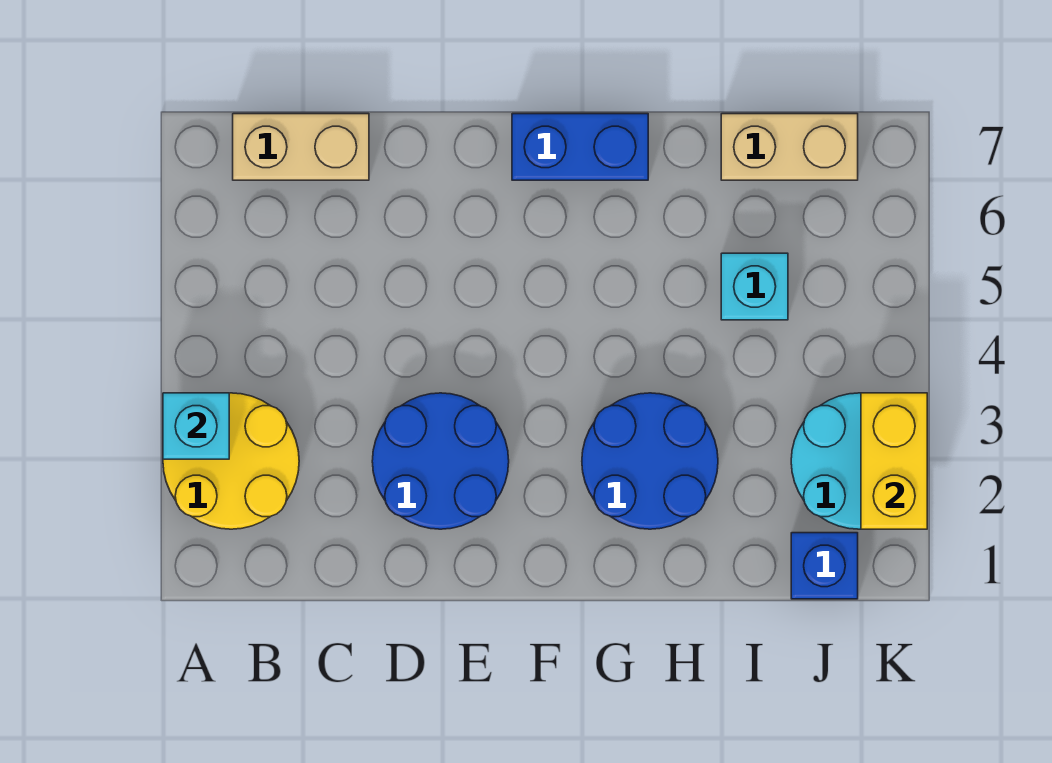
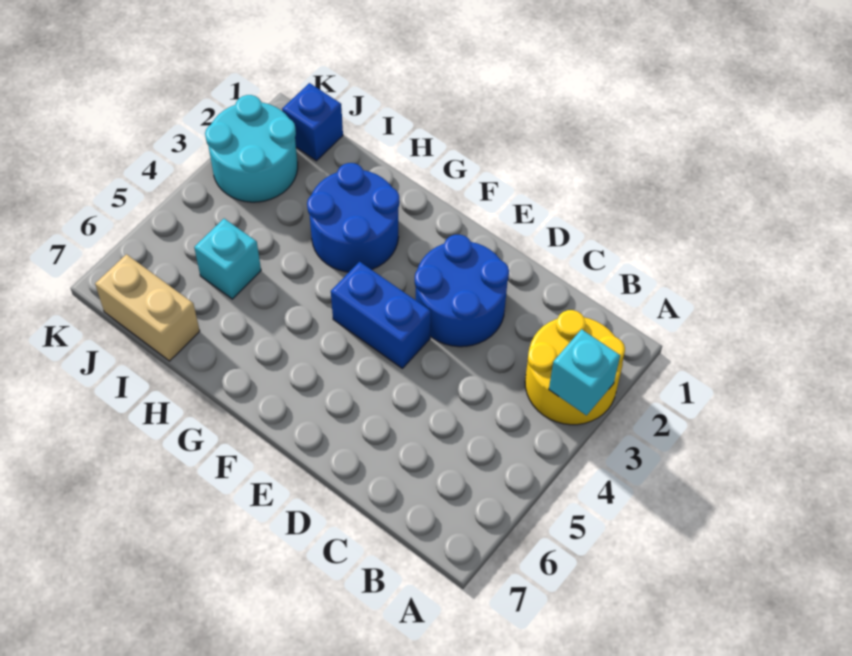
tan brick B7:C7 level 1 -> none
blue brick F7:G7 level 1 -> blue brick E4:F4 level 1
yellow brick K2:K3 level 2 -> none

